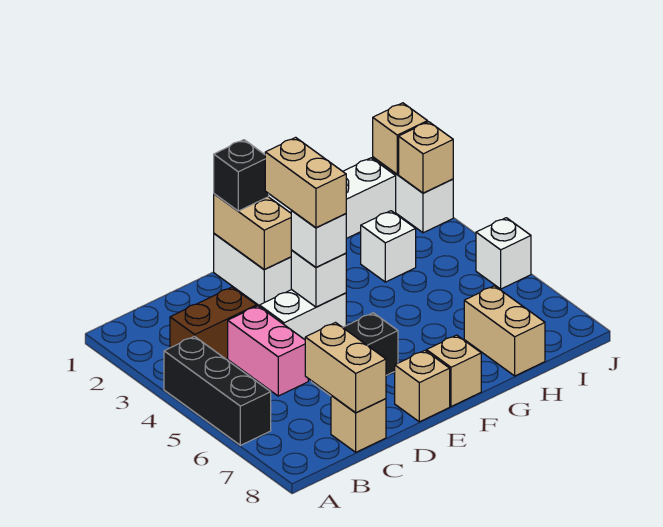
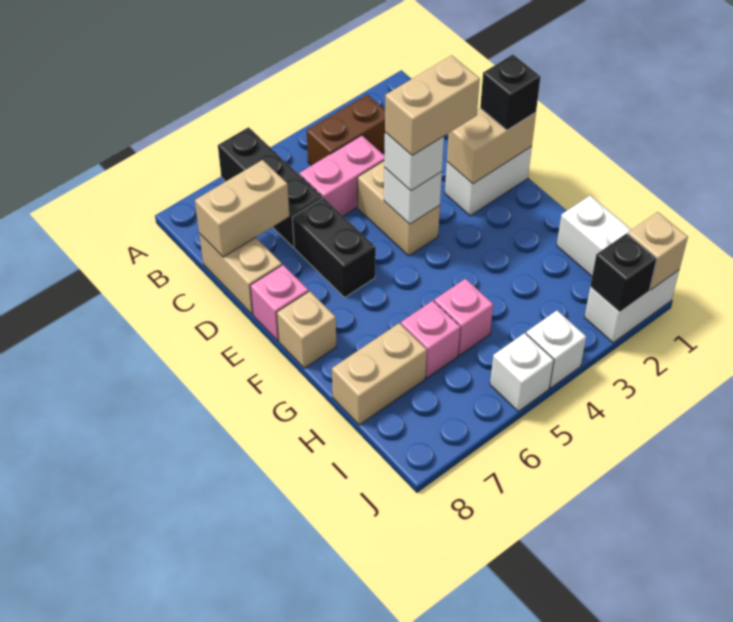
black brick A4:A6 level 1 -> black brick A6:C6 level 1
brown brick B3:C3 level 1 -> brown brick B3:B4 level 1
tan brick C8 level 1 -> tan brick C8:D8 level 1
white brick D4:E4 level 1 -> tan brick D4:E4 level 1
tan brick E8 level 1 -> pink brick E8 level 1
white brick H3 level 1 -> white brick J4 level 1
none -> pink brick H5 level 1
none -> pink brick H6 level 1
tan brick J2 level 2 -> black brick J2 level 2

